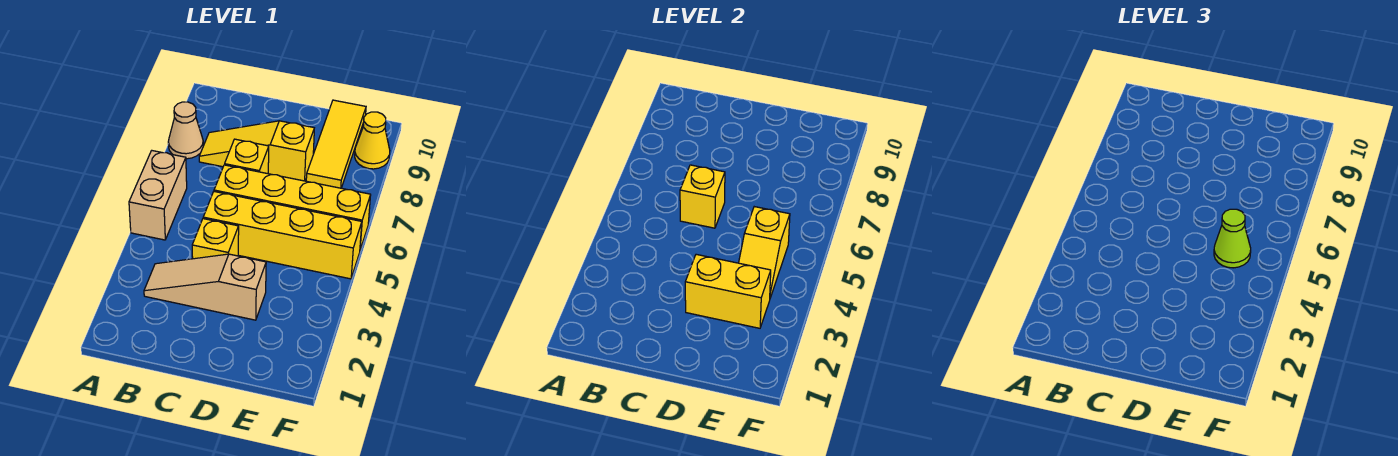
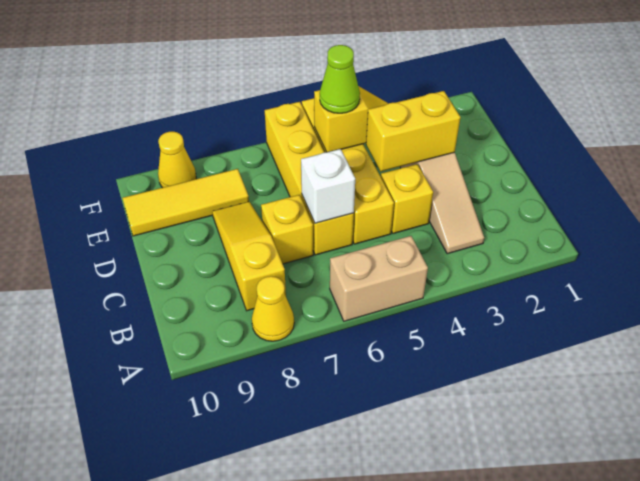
tan cone A8 level 1 -> yellow cone A8 level 1
yellow slope B8:D8 level 1 top D -> yellow slope B8:D8 level 1 top B
yellow brick C6 level 2 -> white brick C6 level 2
yellow brick D3:E3 level 2 -> yellow brick D3:D4 level 2

